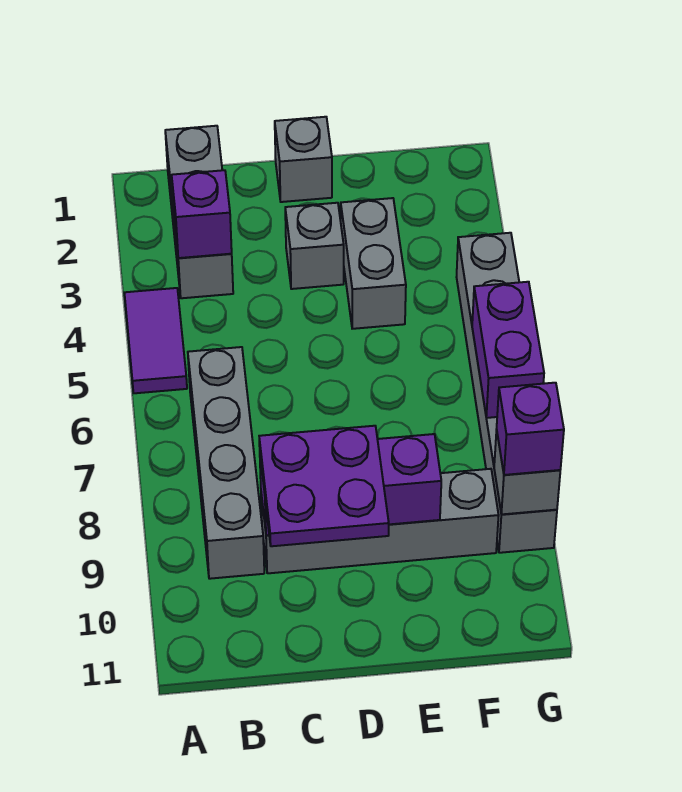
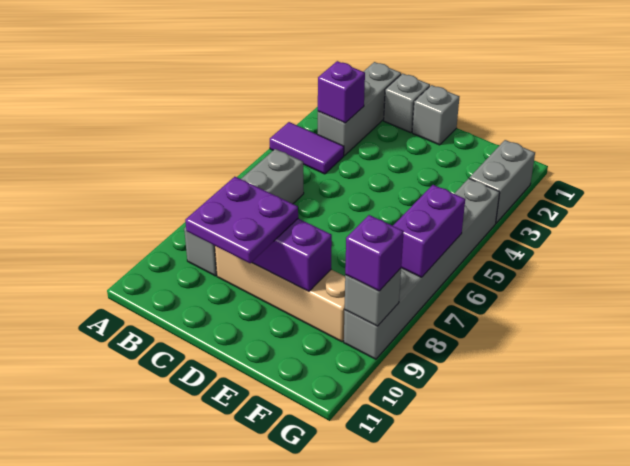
purple tile A4:A5 level 1 -> purple tile A4:B4 level 1
grey brick C9:F9 level 1 -> tan brick C9:F9 level 1
grey brick D3 level 1 -> grey brick C1 level 1
grey brick E3:E4 level 1 -> grey brick G2:G3 level 1

